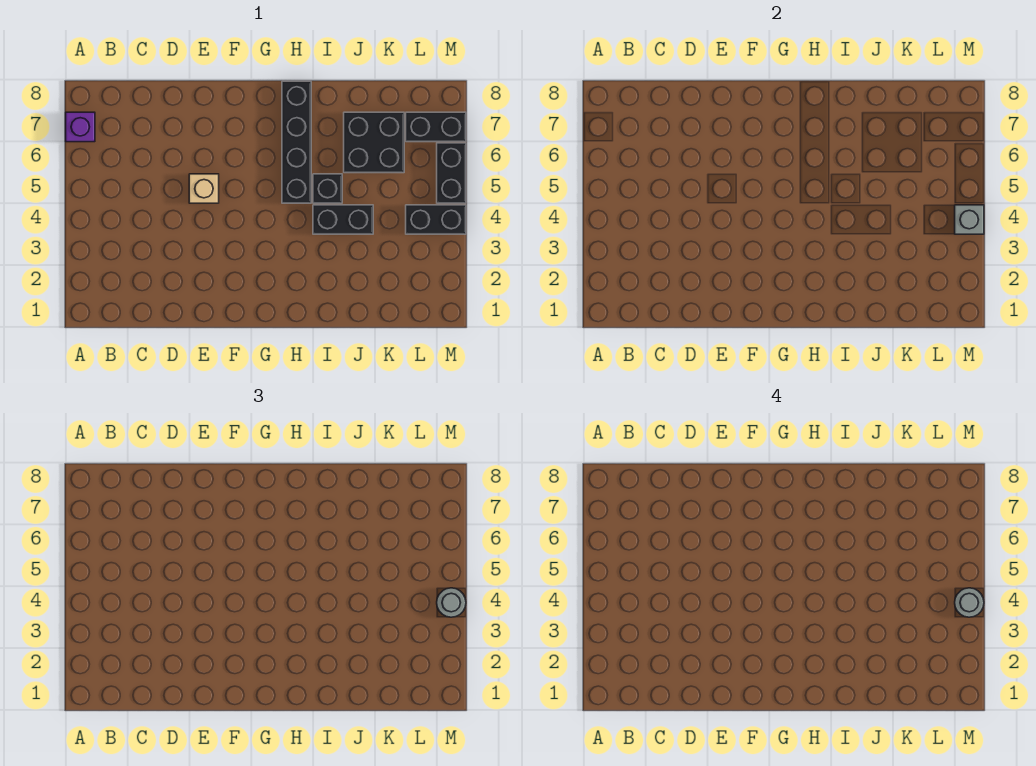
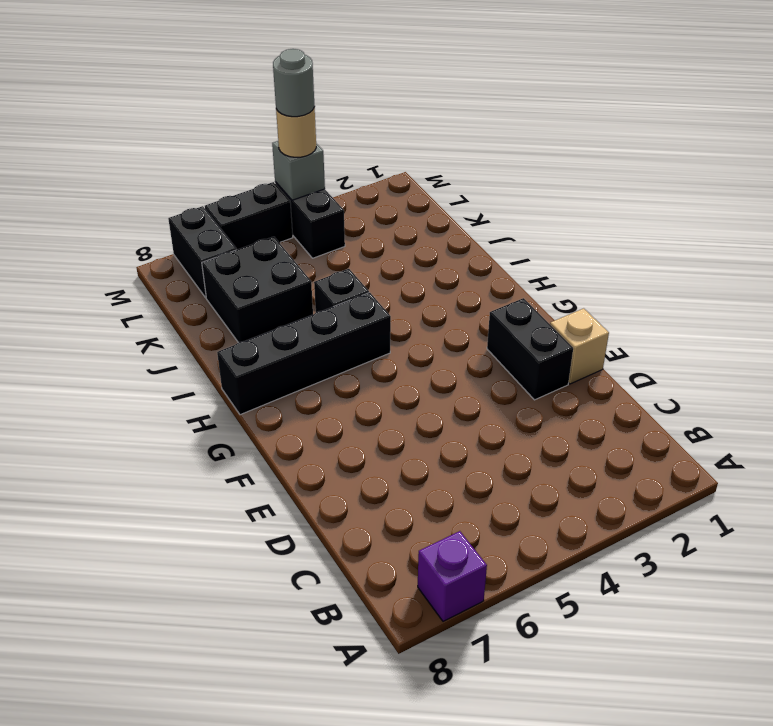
tan brick E5 level 1 -> tan brick E1 level 1
black brick I4:J4 level 1 -> black brick E2:F2 level 1
grey round brick M4 level 3 -> tan round brick M4 level 3

